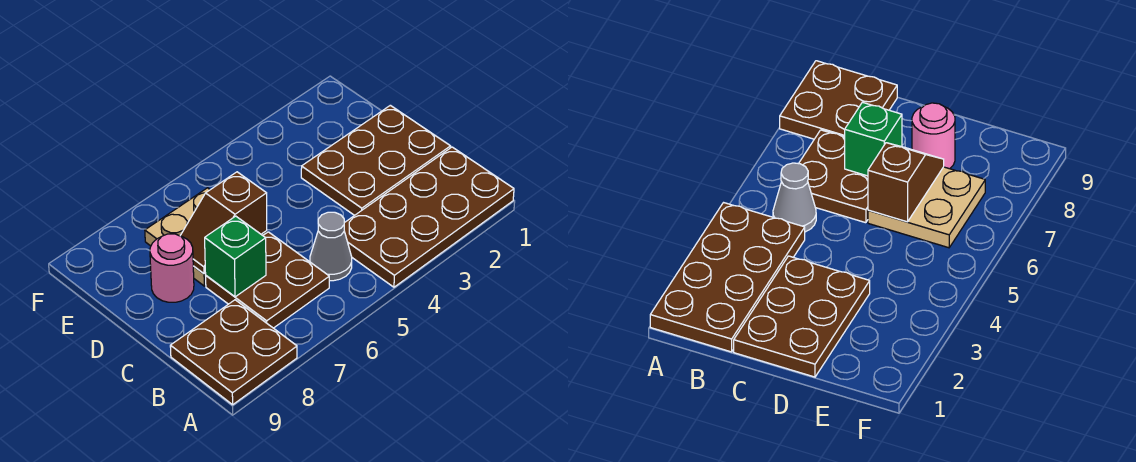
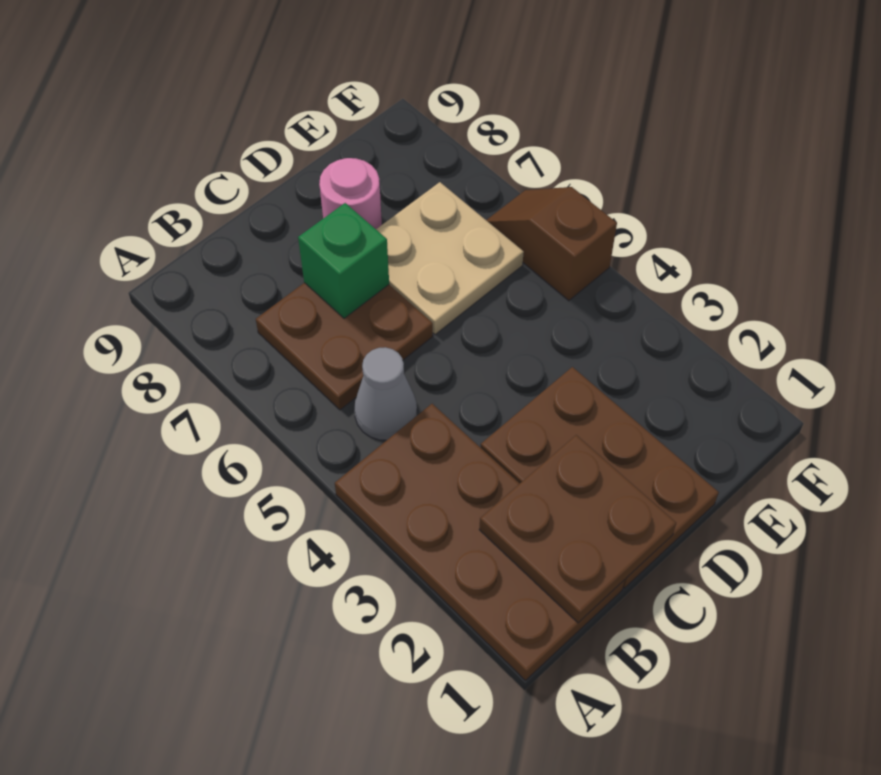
brown plate A8:B9 level 1 -> brown plate B1:C2 level 2
brown slope D6:D7 level 2 top 6 -> brown slope F5:F6 level 1 top 5

